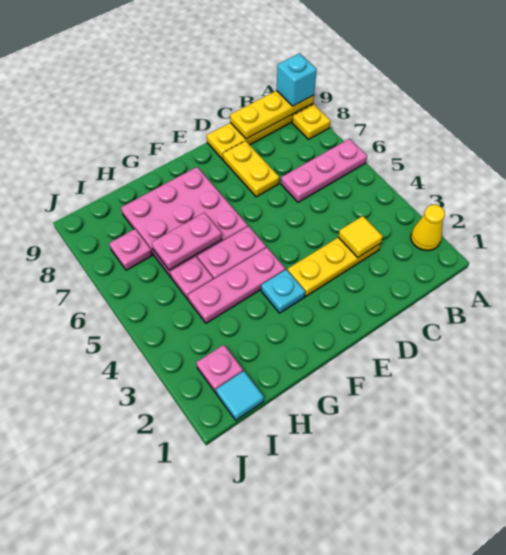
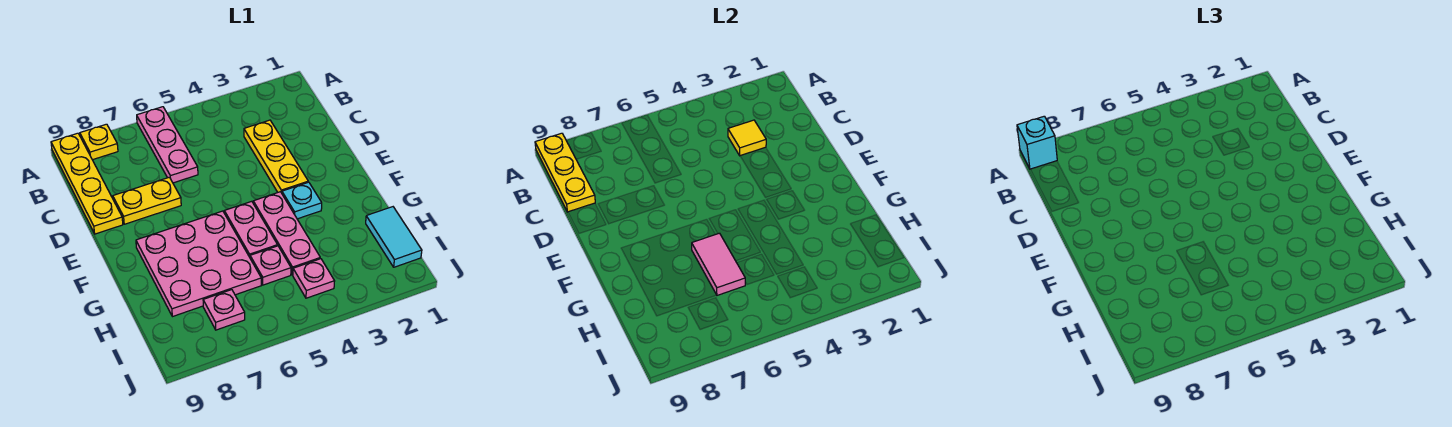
yellow cone A2 level 1 -> none
pink plate G6:H6 level 2 -> pink tile G6:H6 level 2
cyan tile I1 level 1 -> cyan tile H1:I1 level 1
pink plate I2 level 1 -> pink plate I4 level 1

